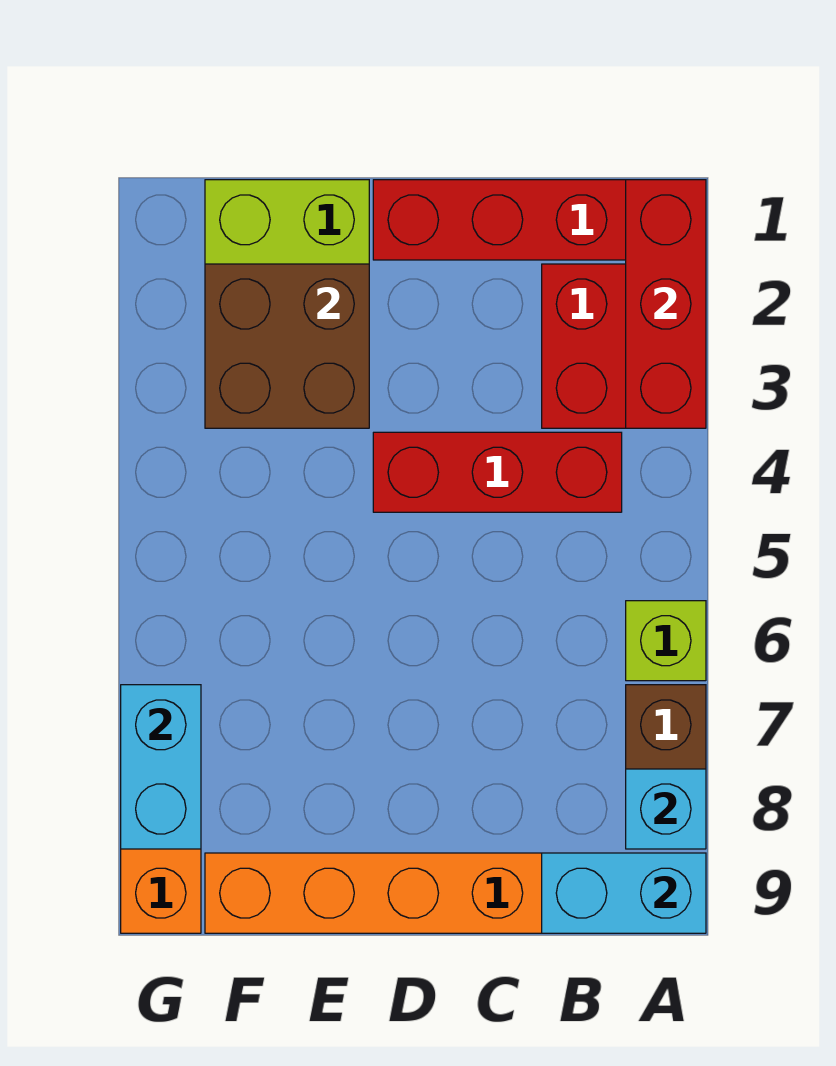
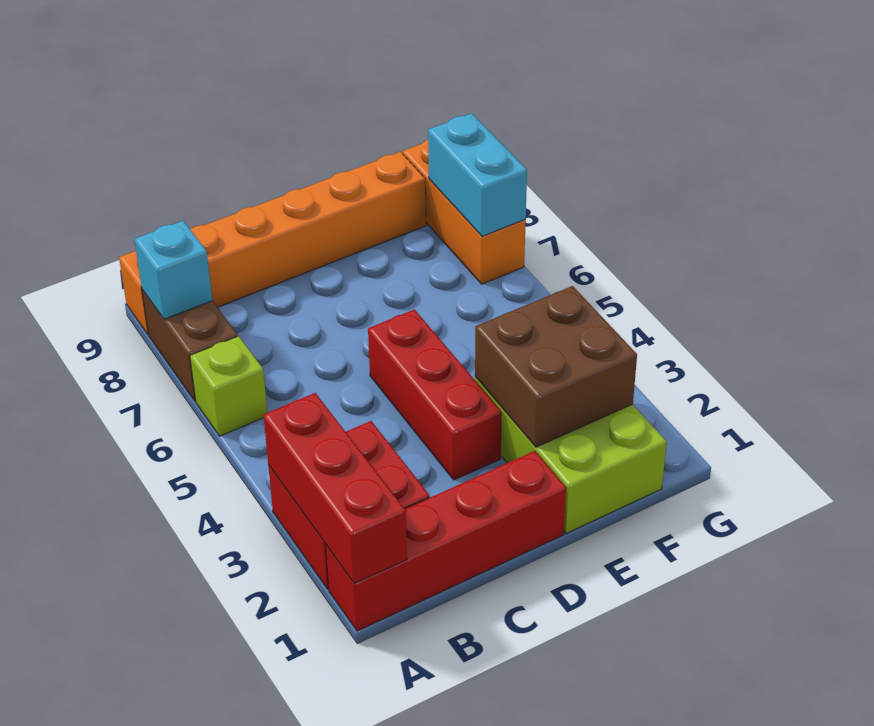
cyan brick A9:B9 level 2 -> none
red brick B4:D4 level 1 -> red brick D3:D5 level 1

